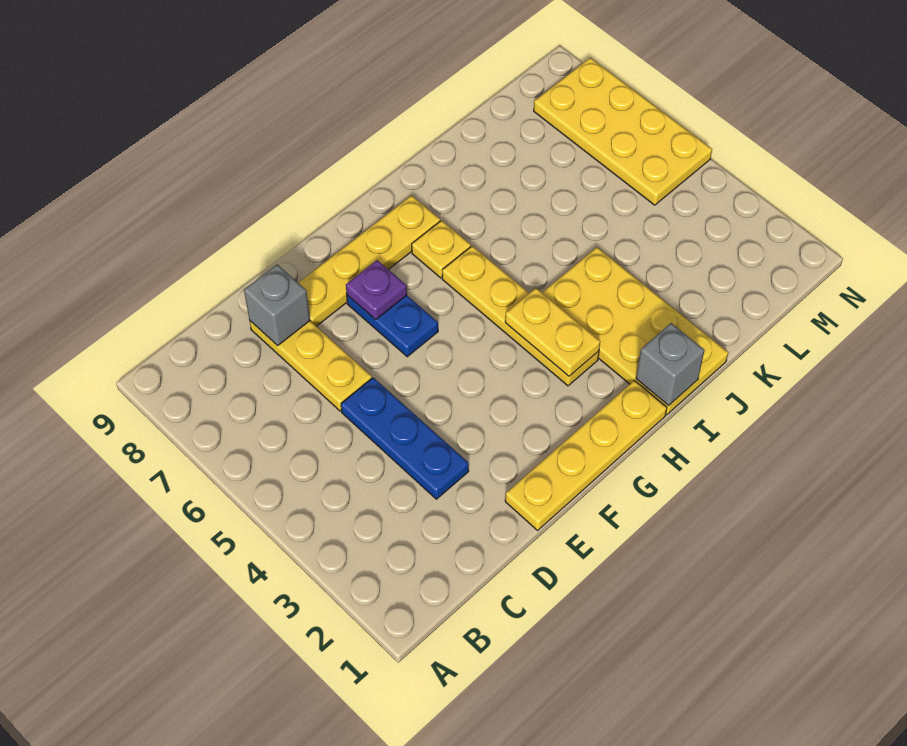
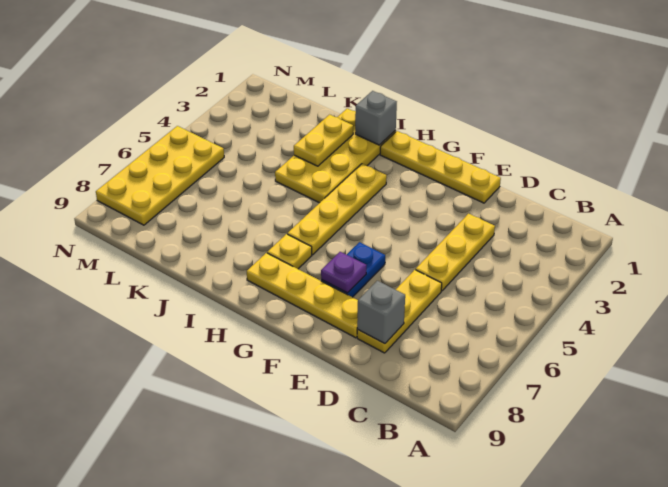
blue plate D3:D5 level 1 -> yellow plate D3:D5 level 1
yellow plate H3:H4 level 2 -> yellow plate J2:J3 level 2

